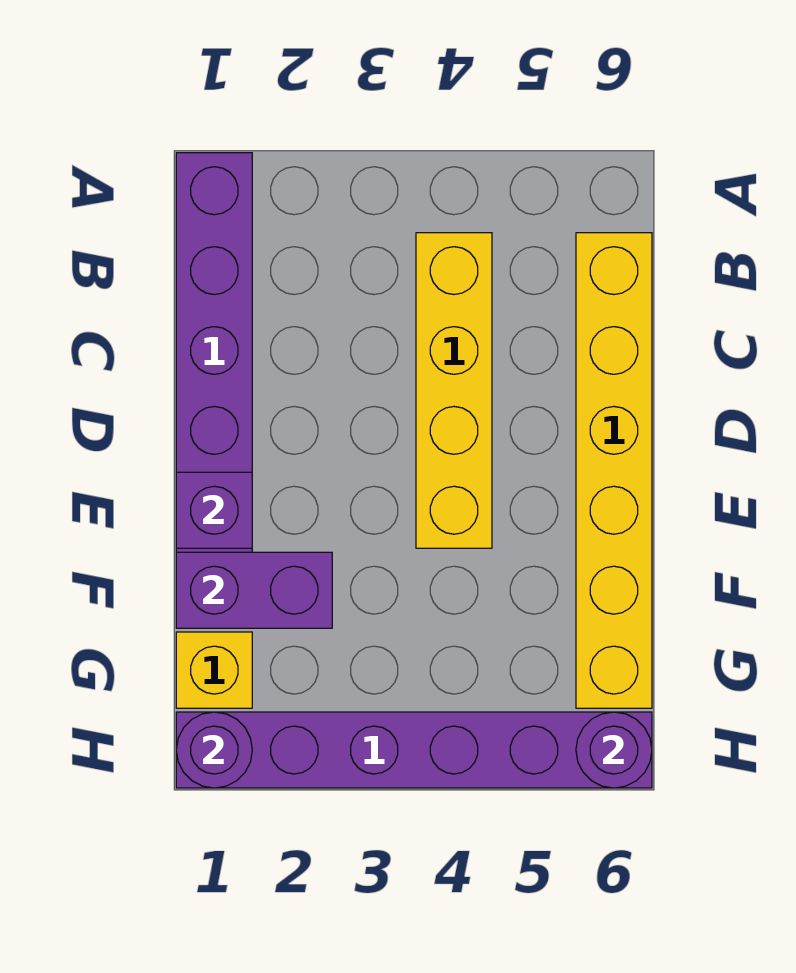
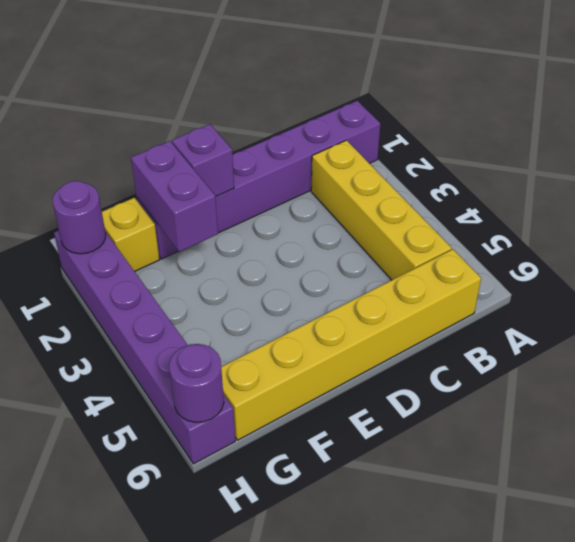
yellow brick B4:E4 level 1 -> yellow brick B2:B5 level 1

